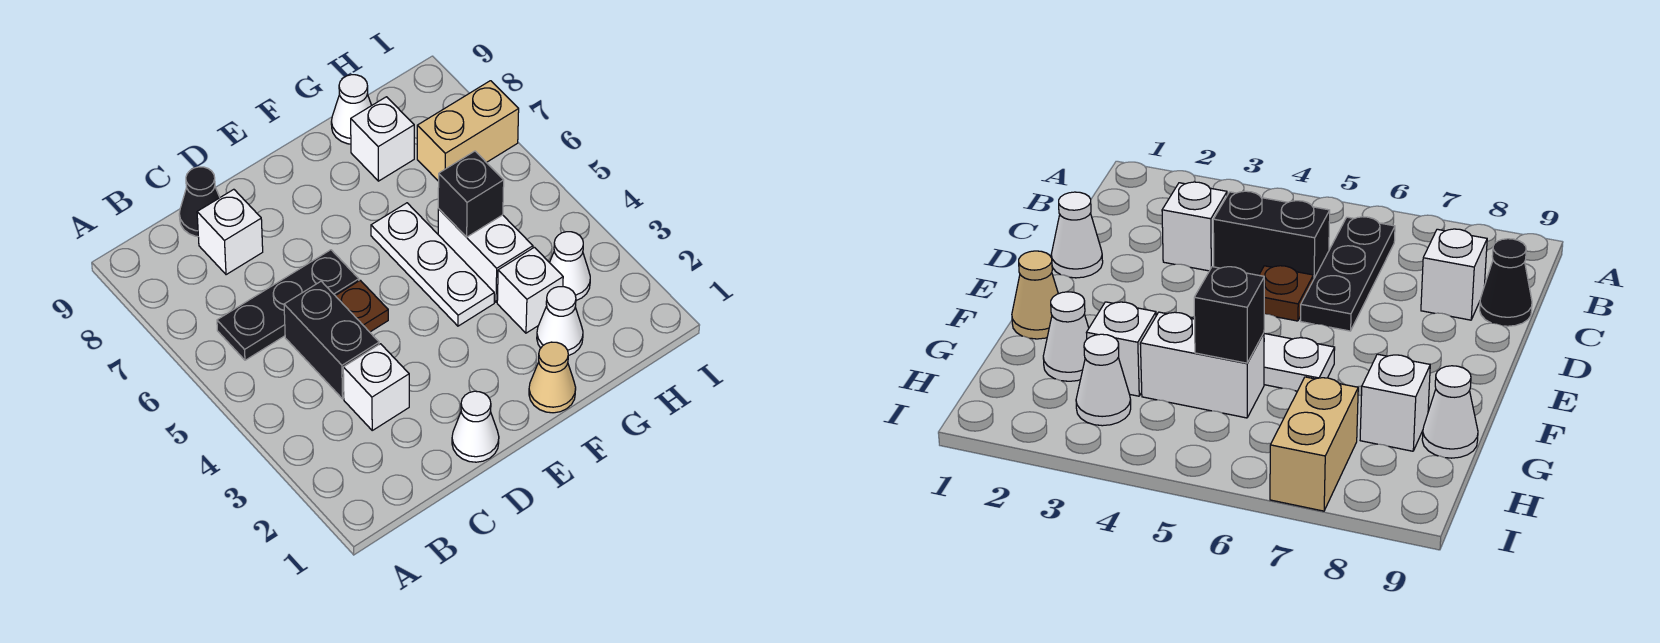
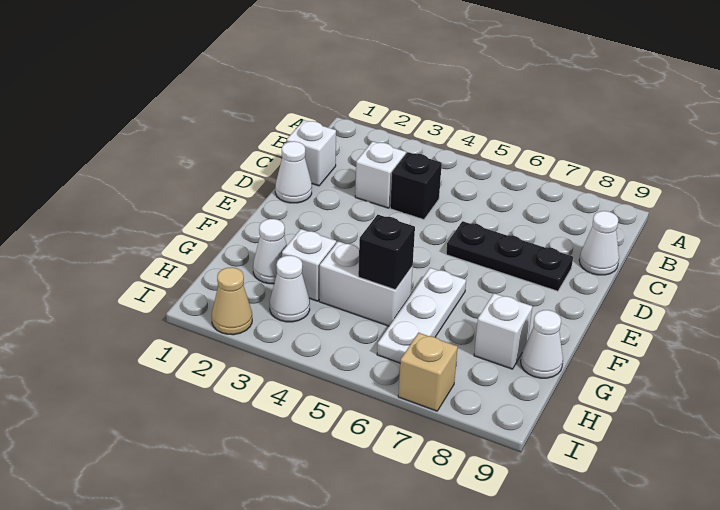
black plate B6:D6 level 1 -> black plate D6:D8 level 1
black brick C4:C5 level 1 -> black brick C4 level 1
white brick C8 level 1 -> white brick C1 level 1
black cone C9 level 1 -> white cone C9 level 1
brown plate D5 level 1 -> none
tan cone F1 level 1 -> tan cone I2 level 1
white plate F4:F6 level 1 -> white plate F6:H6 level 1
tan brick H7:I7 level 1 -> tan brick I7 level 1

